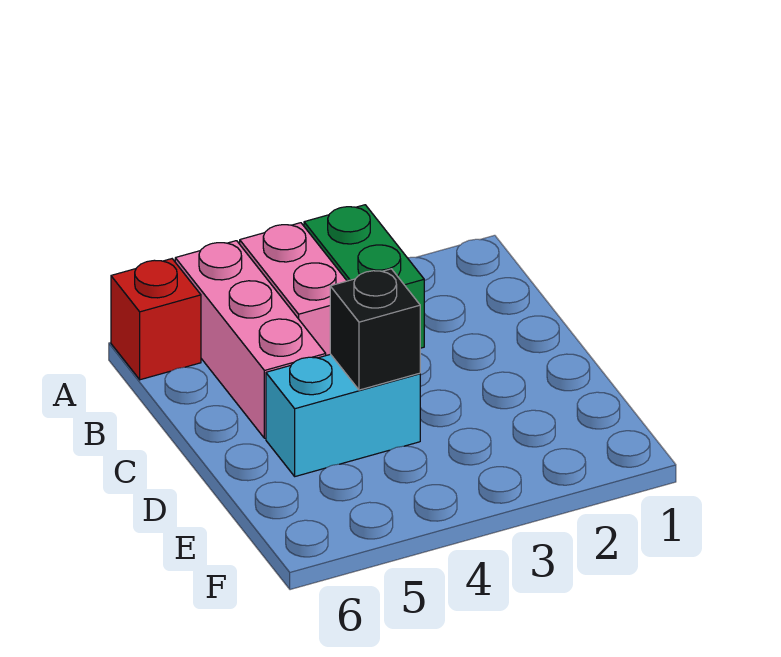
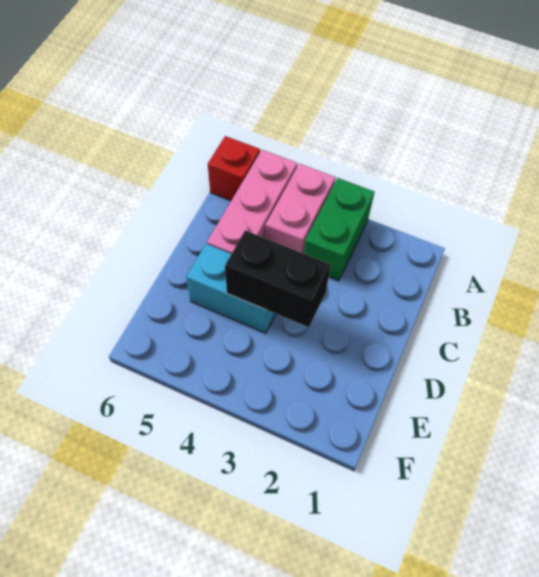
black brick D4 level 2 -> black brick D3:D4 level 2

